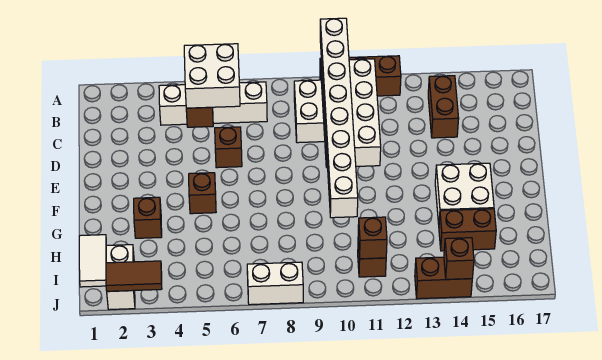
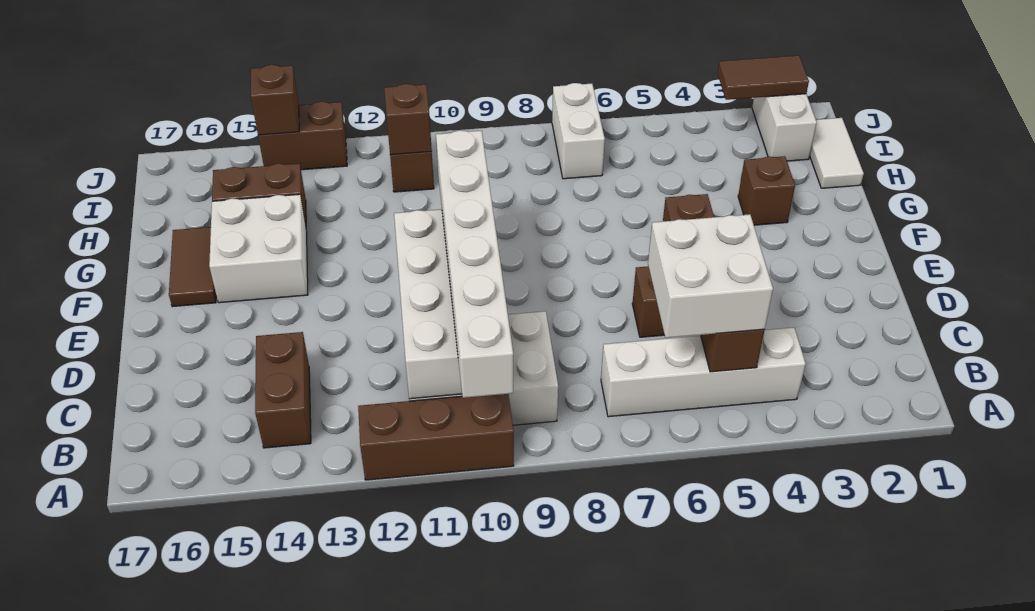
white brick A10:H10 level 3 -> white brick A10:F10 level 3
none -> brown tile F16:G16 level 1
white brick J7:J8 level 1 -> white brick I7:J7 level 1

